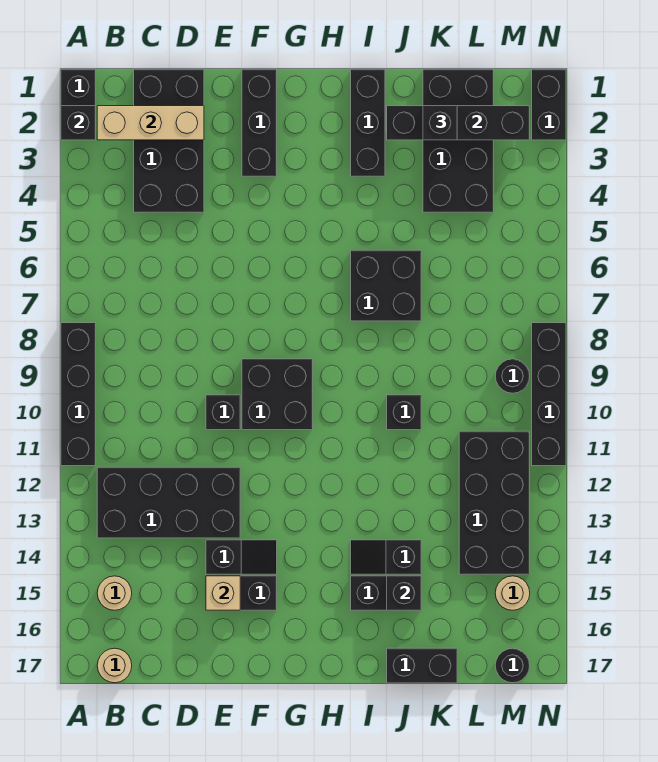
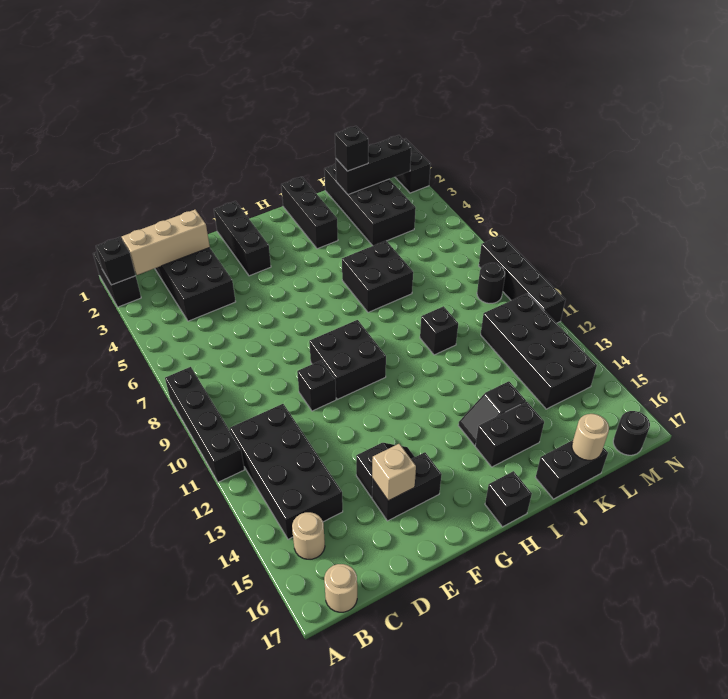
black brick B12:E13 level 1 -> black brick B11:C14 level 1
black brick J2:M2 level 2 -> black brick K2:M2 level 2
black brick J15 level 2 -> black brick H17 level 1
tan round brick M15 level 1 -> tan round brick K17 level 2

